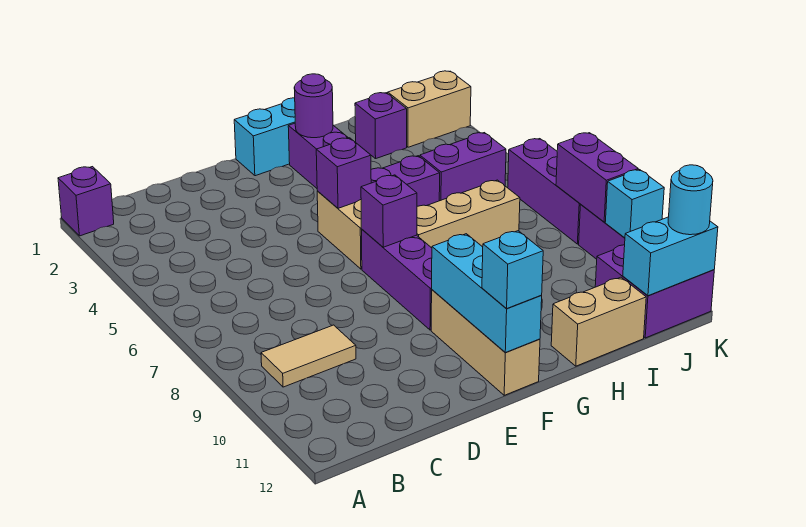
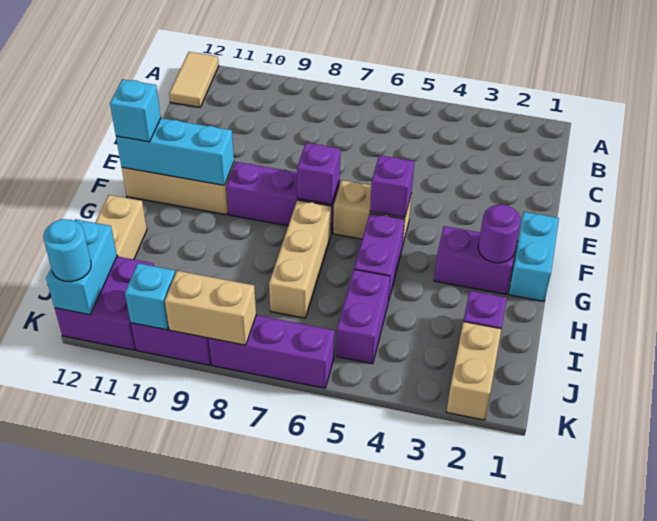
purple brick A1 level 1 -> none
tan tile B9:C9 level 1 -> tan tile A12:B12 level 1
purple brick K8:K9 level 2 -> tan brick K8:K9 level 2

